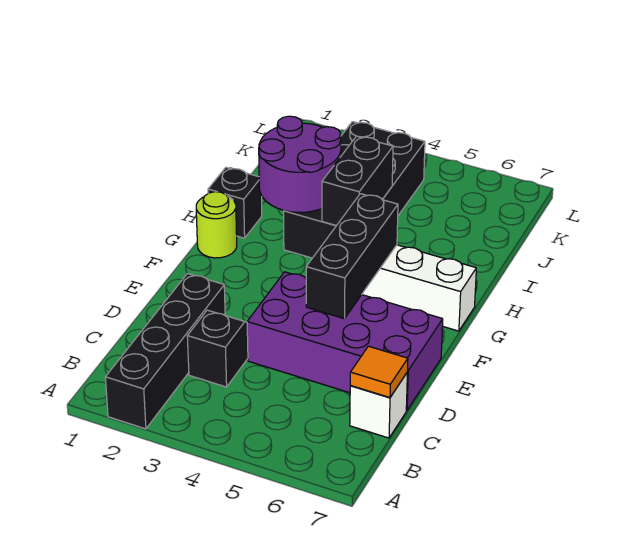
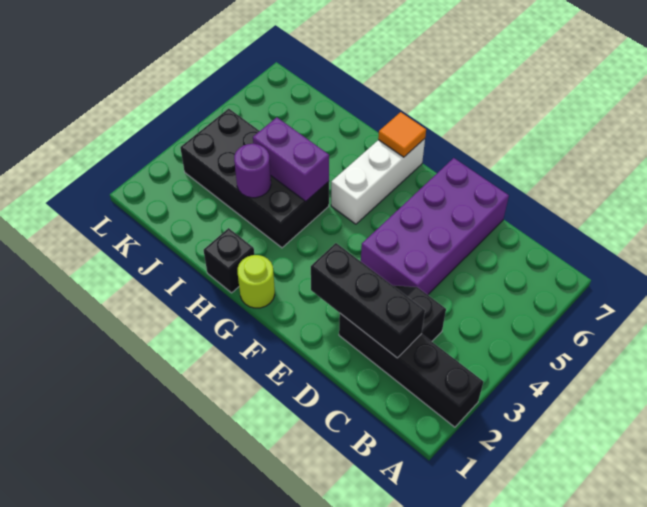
white brick C7 level 1 -> none
orange tile C7 level 2 -> orange tile G7 level 2
black brick E5:G5 level 2 -> black brick C2:E2 level 2
purple round brick H2:I3 level 2 -> purple round brick I3 level 2
black brick H4:I4 level 2 -> purple brick H4:I4 level 2

